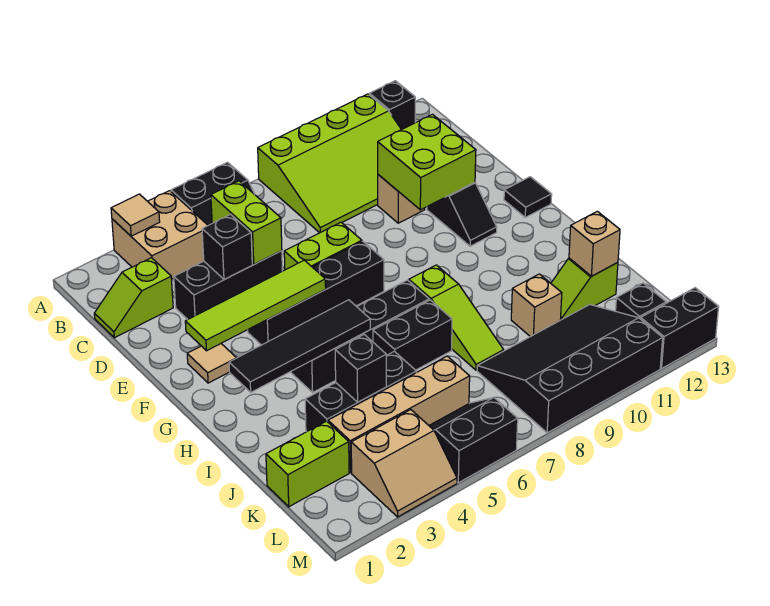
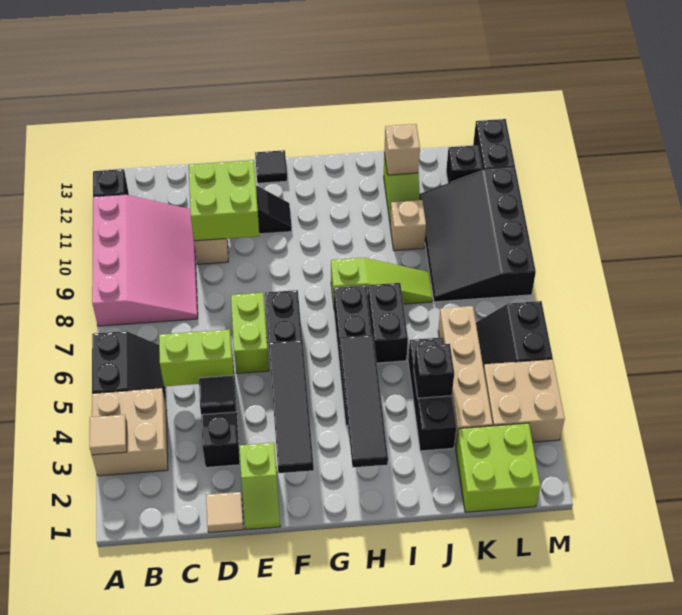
lime slope A8:C11 level 1 top A -> pink slope A8:C11 level 1 top A
lime slope C1:C2 level 1 top 2 -> lime slope E1:E2 level 1 top 2
black brick D4 level 2 -> black tile D4 level 2
tan tile F2 level 1 -> tan tile D1 level 1
lime tile F2:F5 level 2 -> black tile F2:F5 level 2
lime brick K1:K2 level 1 -> lime brick K1:L2 level 1
tan slope L3:M4 level 1 top L -> tan brick L3:M4 level 1

